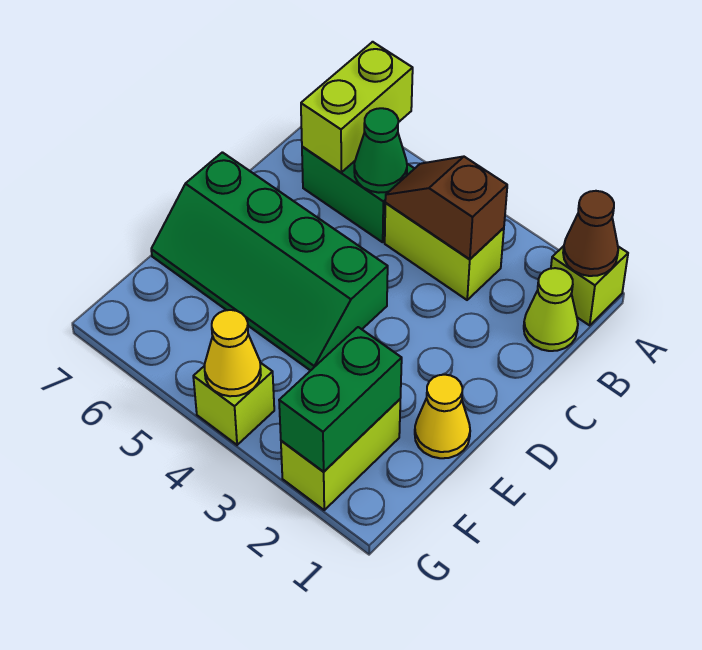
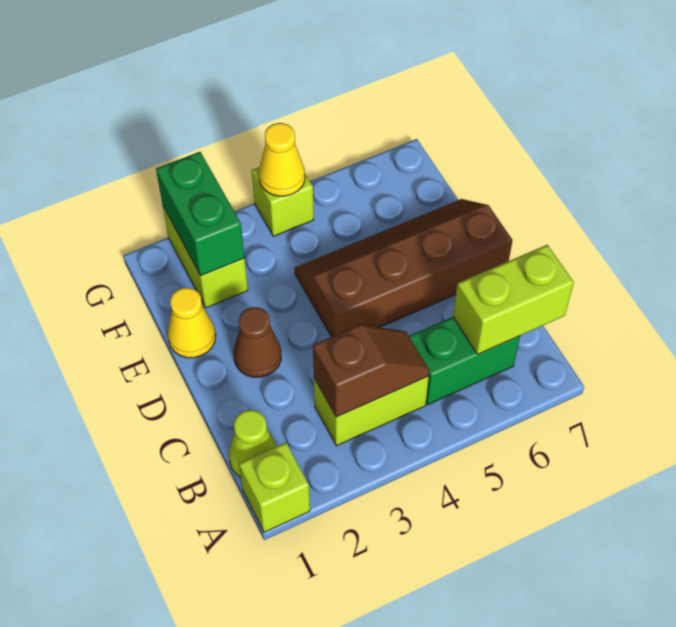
brown cone A1 level 2 -> brown cone D2 level 1
lime brick A6:B6 level 2 -> lime brick B6:B7 level 2
green cone B5 level 2 -> none
green slope D4:E7 level 1 top D -> brown slope D4:E7 level 1 top D

